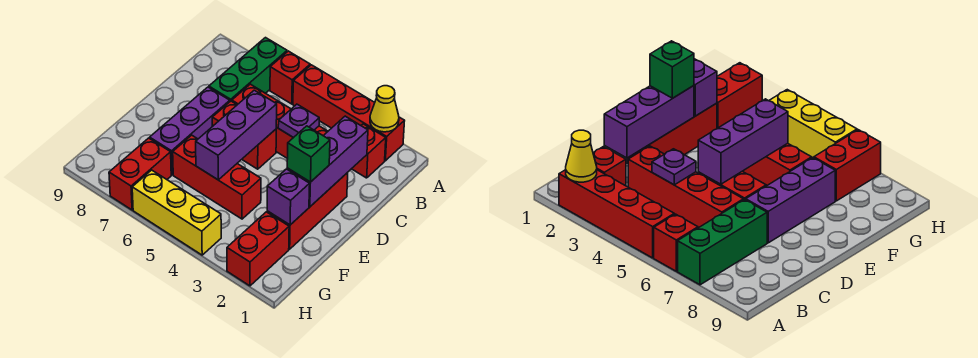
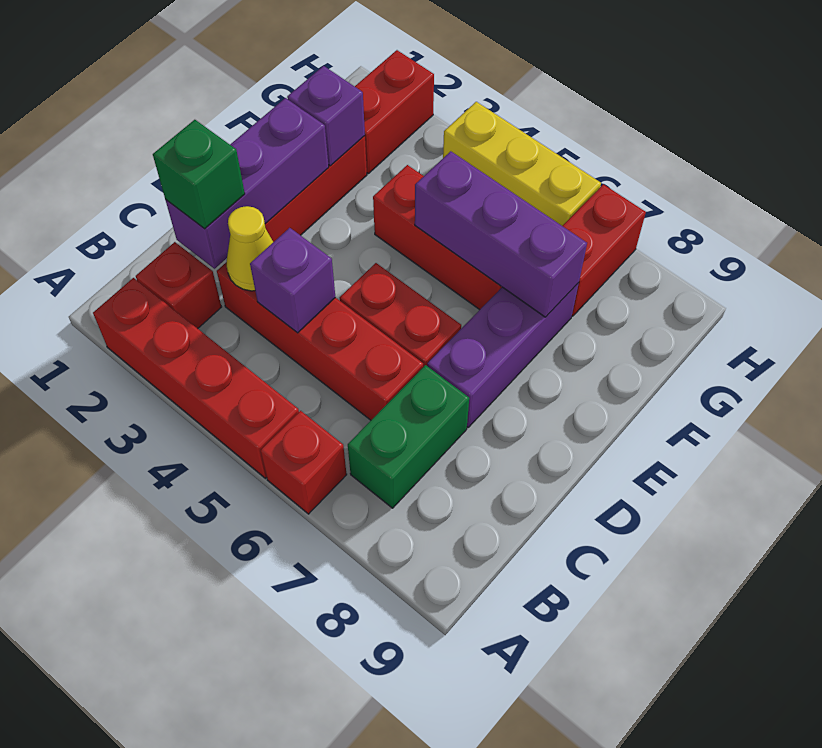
yellow cone A2 level 2 -> yellow cone C3 level 2
green brick A7:C7 level 1 -> green brick B7:C7 level 1
purple plate C4 level 2 -> purple brick C4 level 2
purple brick D5:F5 level 2 -> purple brick F5:F7 level 2
green brick E2 level 3 -> green brick C2 level 3

